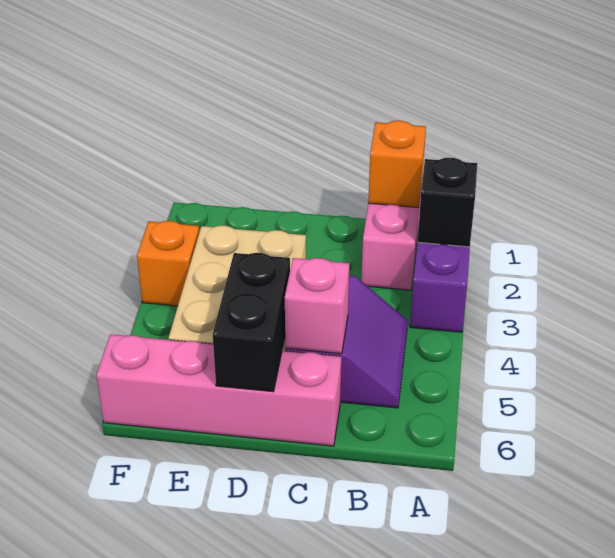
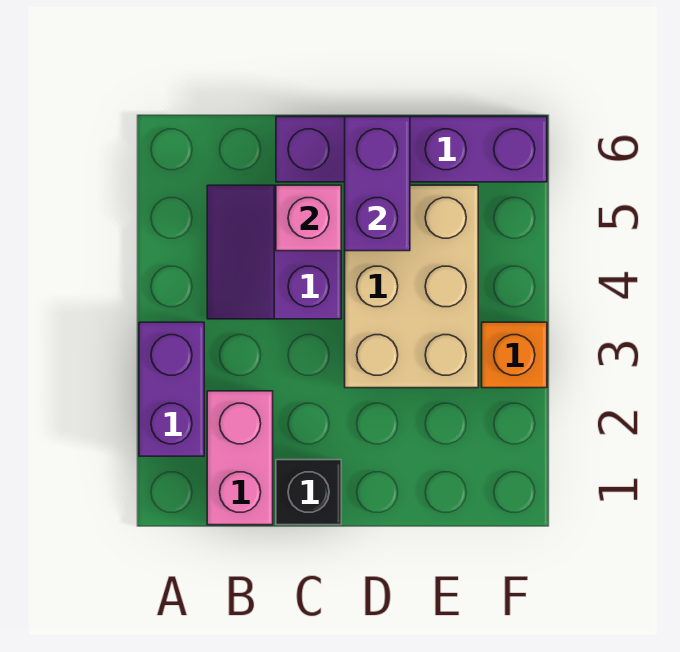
black brick A2 level 2 -> black brick C1 level 1
orange brick B1 level 2 -> none
pink brick C6:F6 level 1 -> purple brick C6:F6 level 1
black brick D5:D6 level 2 -> purple brick D5:D6 level 2

